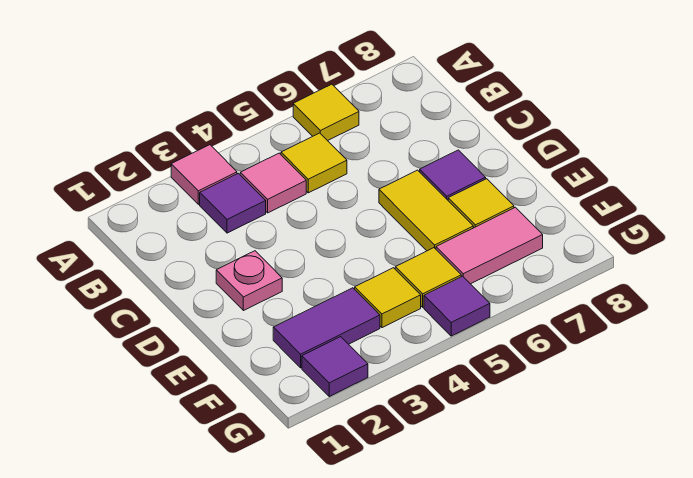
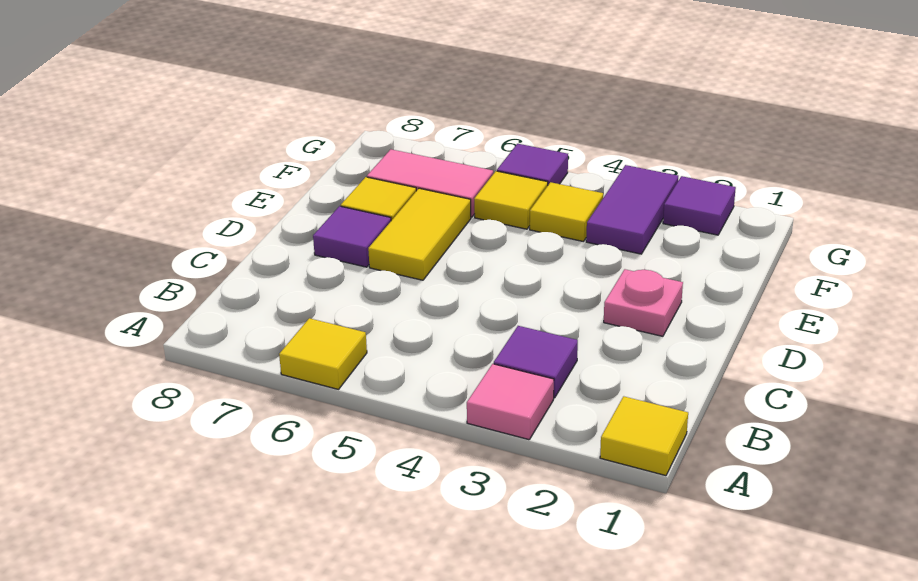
pink tile B4 level 1 -> none
yellow tile B5 level 1 -> yellow tile A1 level 1
purple tile F2:F3 level 1 -> purple tile F3:G3 level 1

